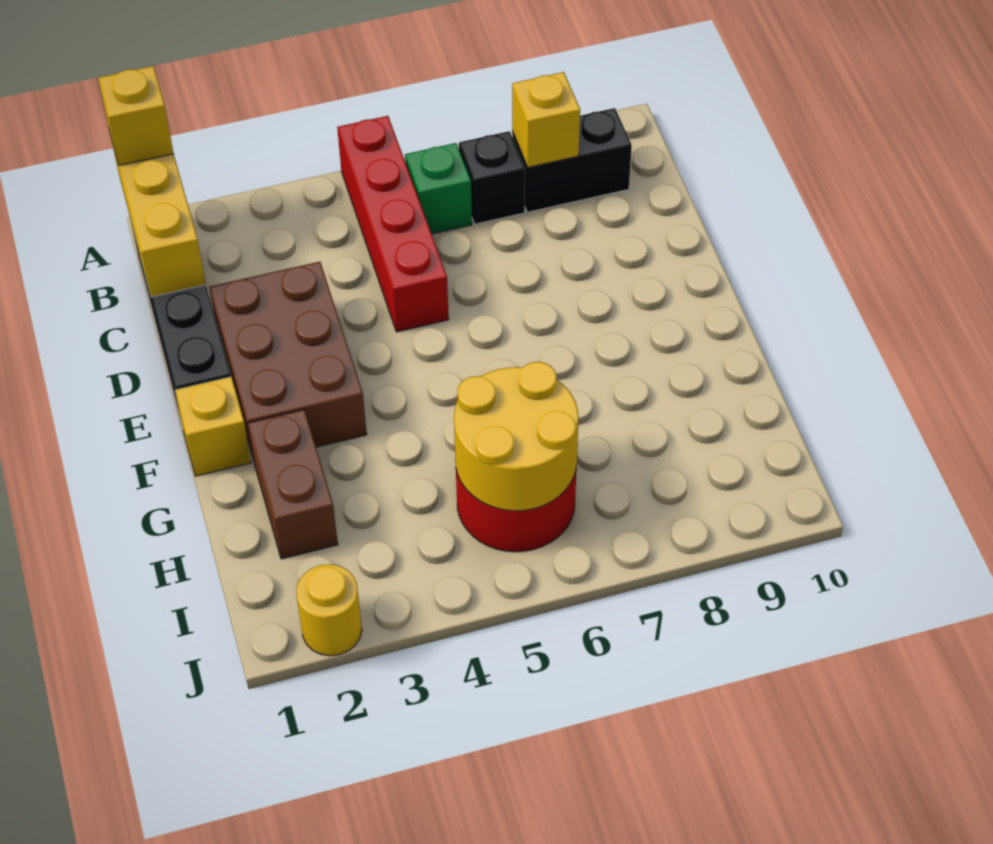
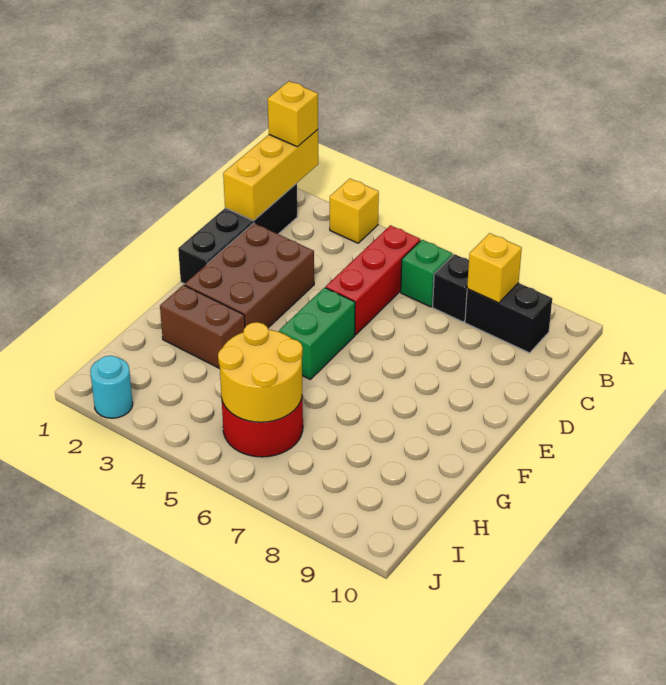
red brick A5:D5 level 1 -> red brick B5:D5 level 1
none -> green brick E5:F5 level 1
yellow brick F1 level 1 -> yellow brick A3 level 1
brown brick G2:H2 level 1 -> brown brick G2:G3 level 1
yellow round brick J2 level 1 -> cyan round brick J2 level 1

